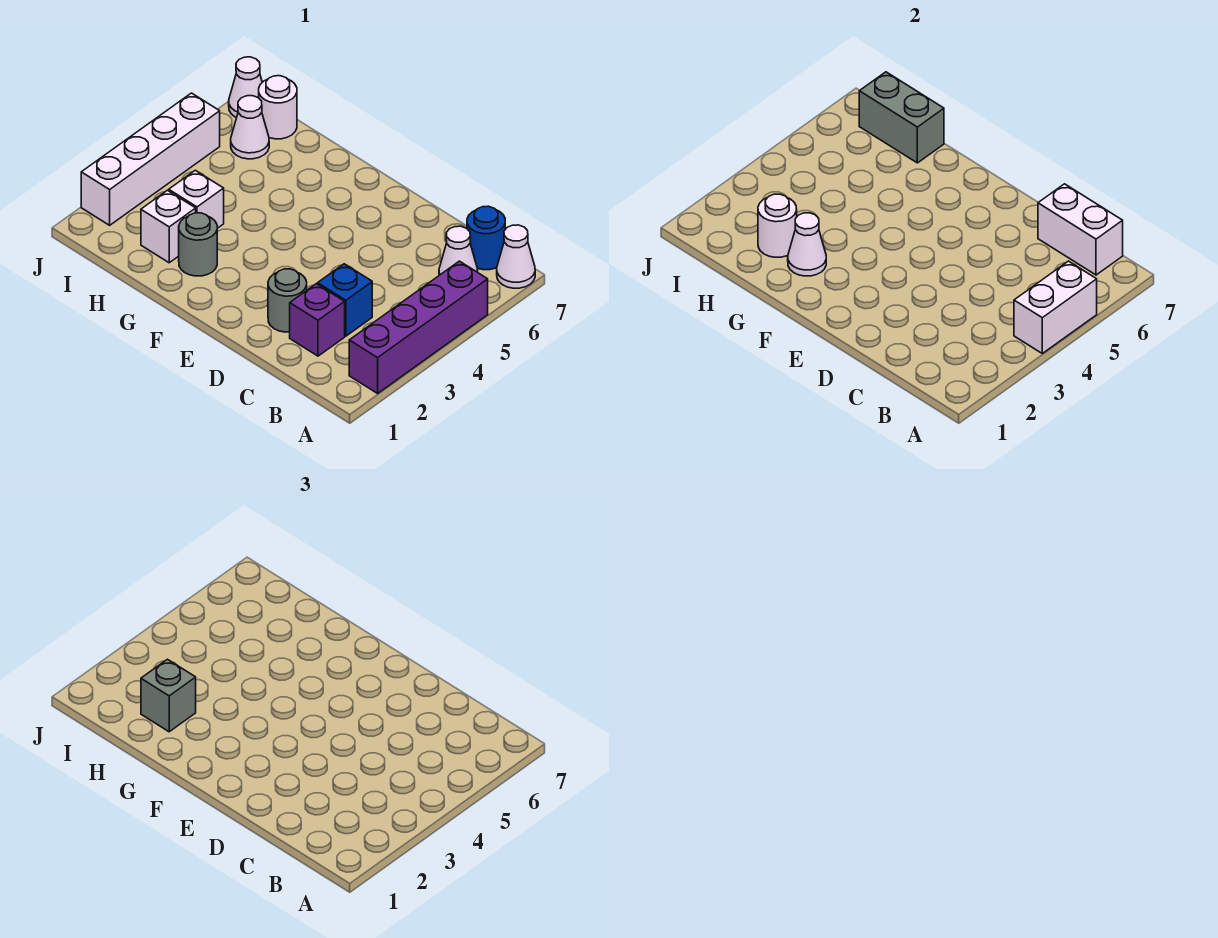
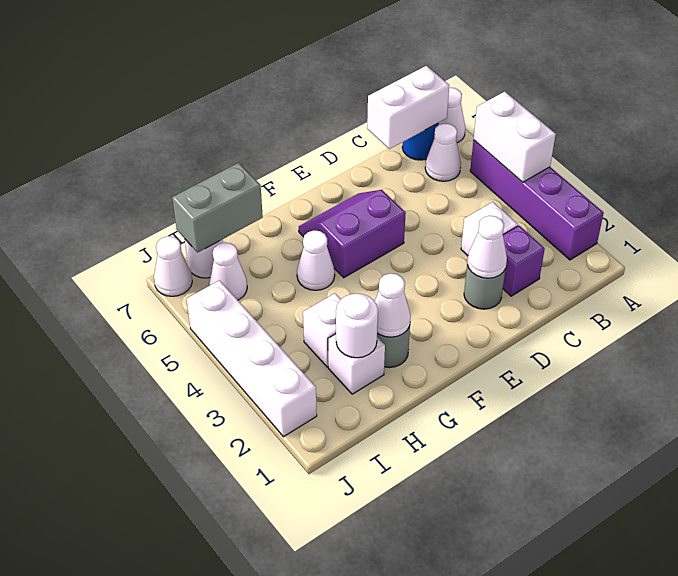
blue brick C3 level 1 -> white brick C3 level 1
none -> white cone D2 level 2
none -> purple slope E5:F6 level 1 top 5
none -> white cone G5 level 1
grey brick H2 level 3 -> none

